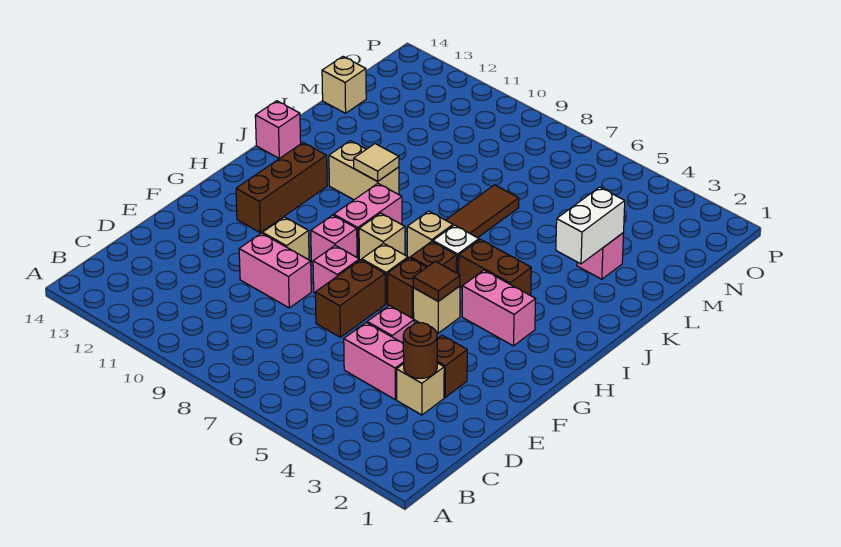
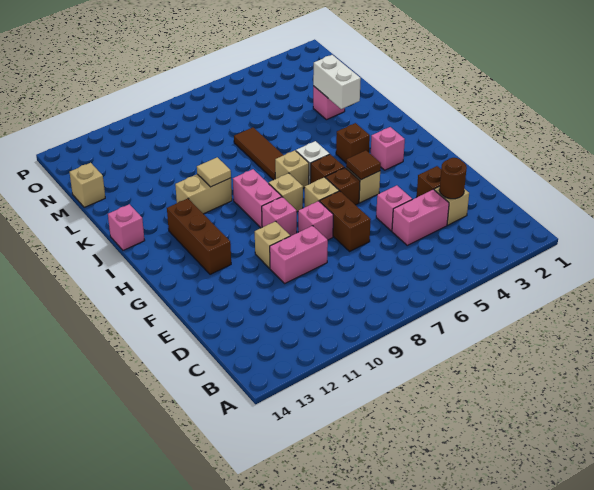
pink brick H3:H4 level 1 -> pink brick H3 level 1
brown brick I4:I5 level 1 -> brown brick I4 level 1

